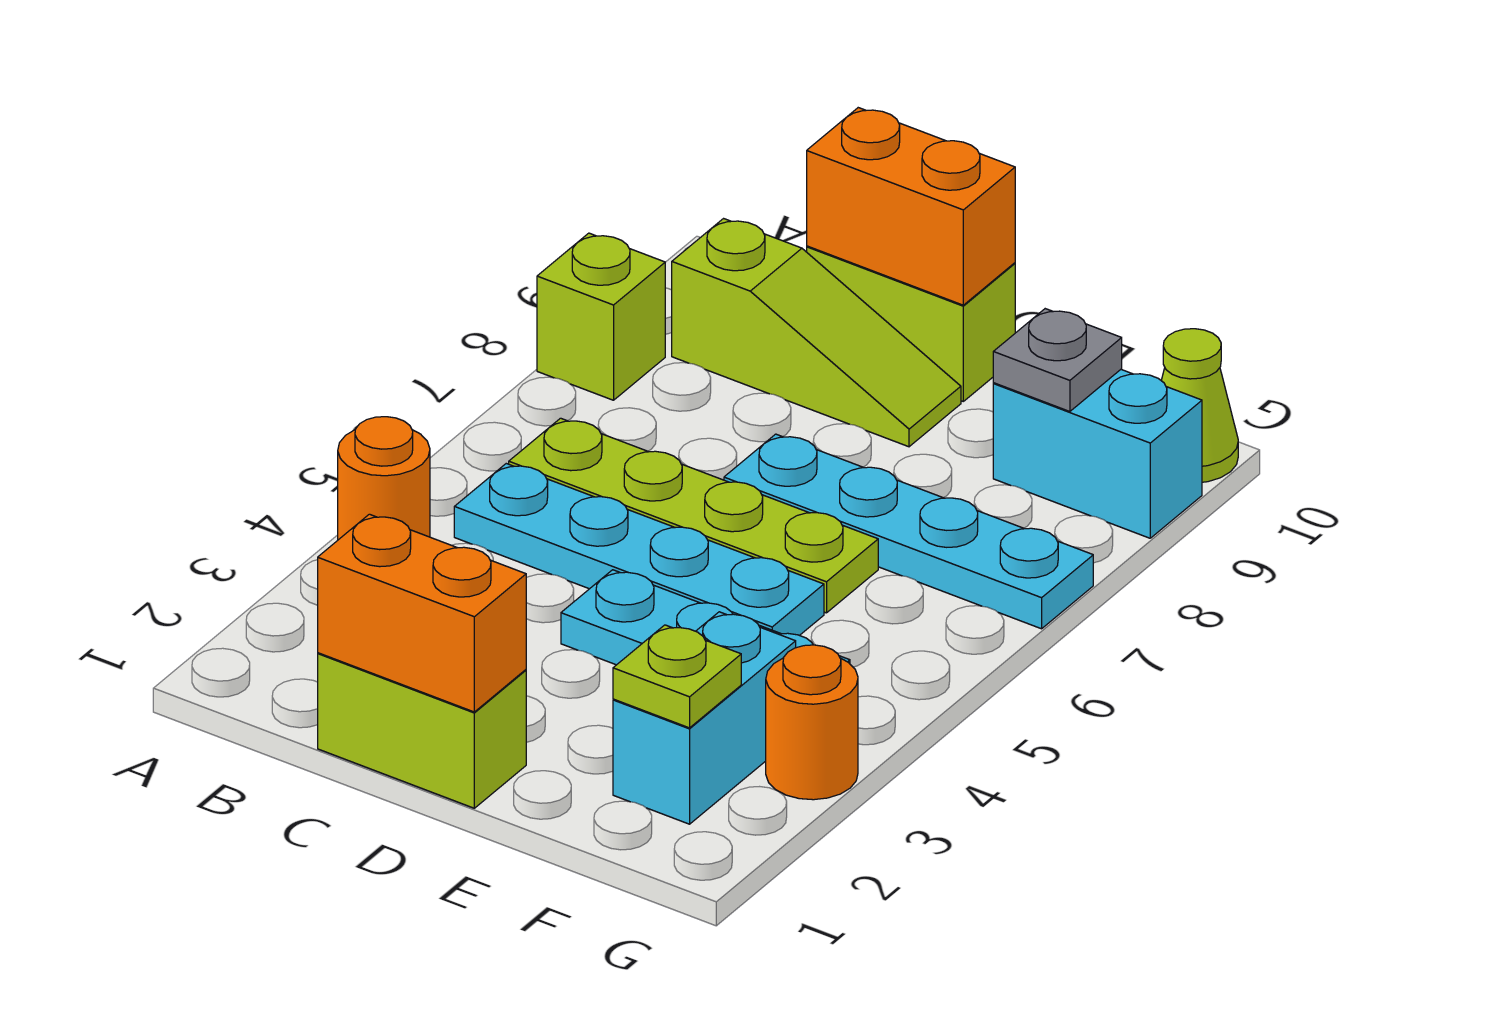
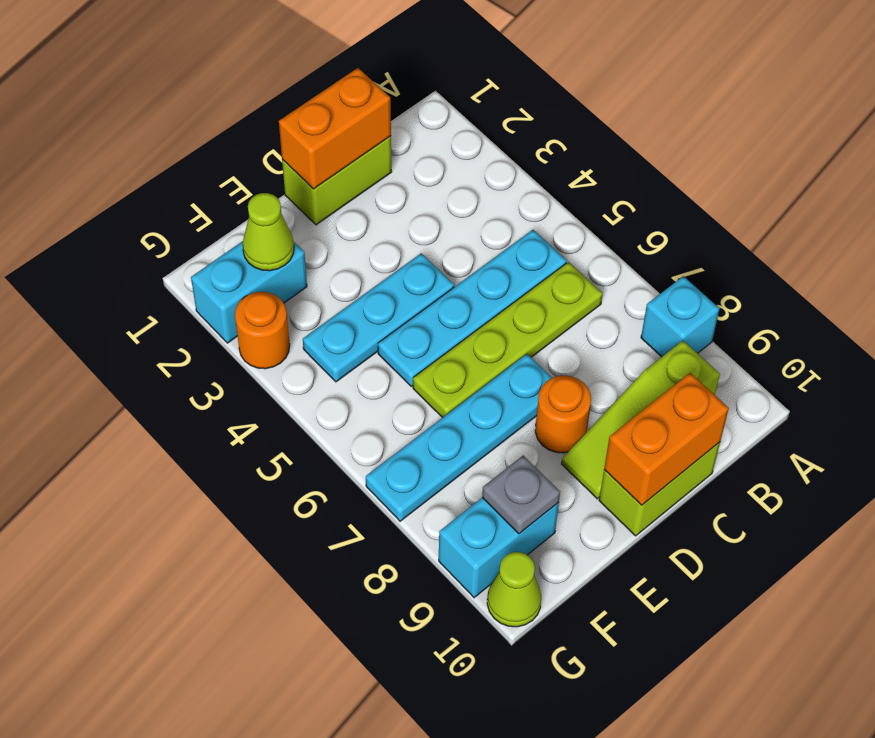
orange round brick A4 level 1 -> orange round brick D8 level 1
lime brick A8 level 1 -> cyan brick A8 level 1
cyan brick F2:F3 level 1 -> cyan brick F2:G2 level 1
lime plate F2 level 2 -> lime cone F2 level 2

